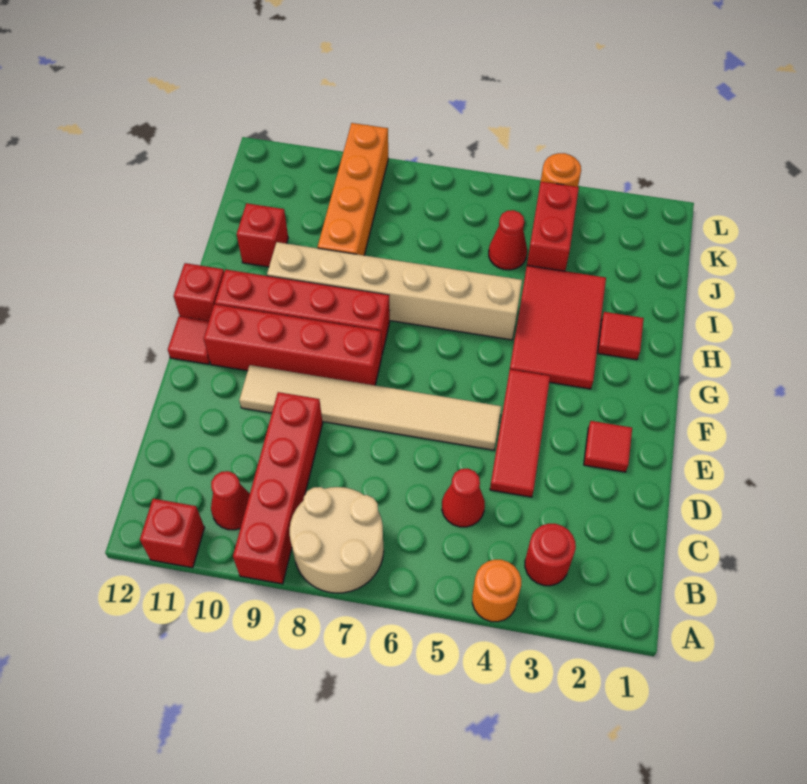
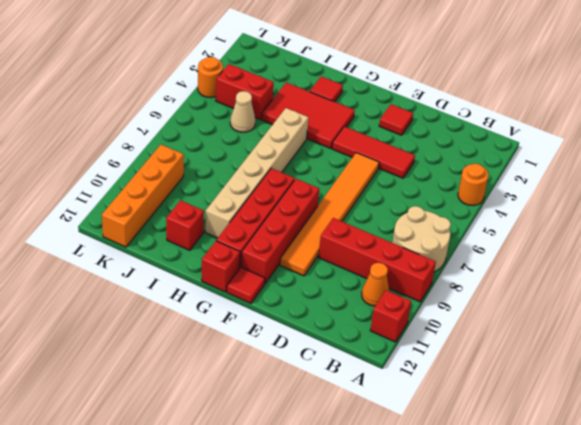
red round brick B3 level 1 -> none
red cone B10 level 1 -> orange cone B10 level 1
red cone C5 level 1 -> none
tan tile E5:E10 level 1 -> orange tile E5:E10 level 1
orange brick I9:L9 level 1 -> orange brick K9:K12 level 1
red cone J5 level 1 -> tan cone J5 level 1

